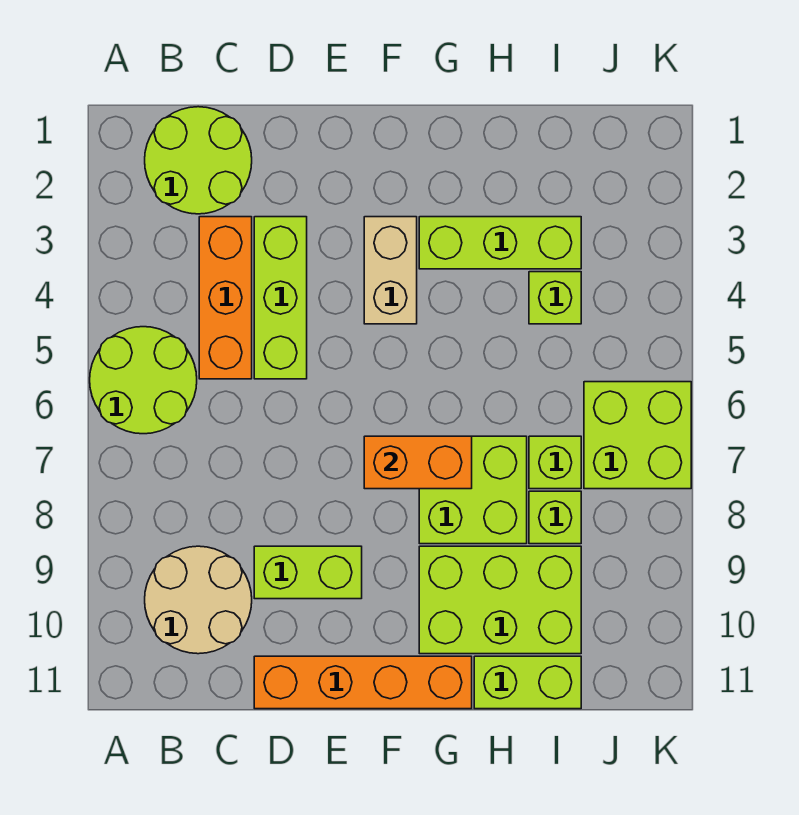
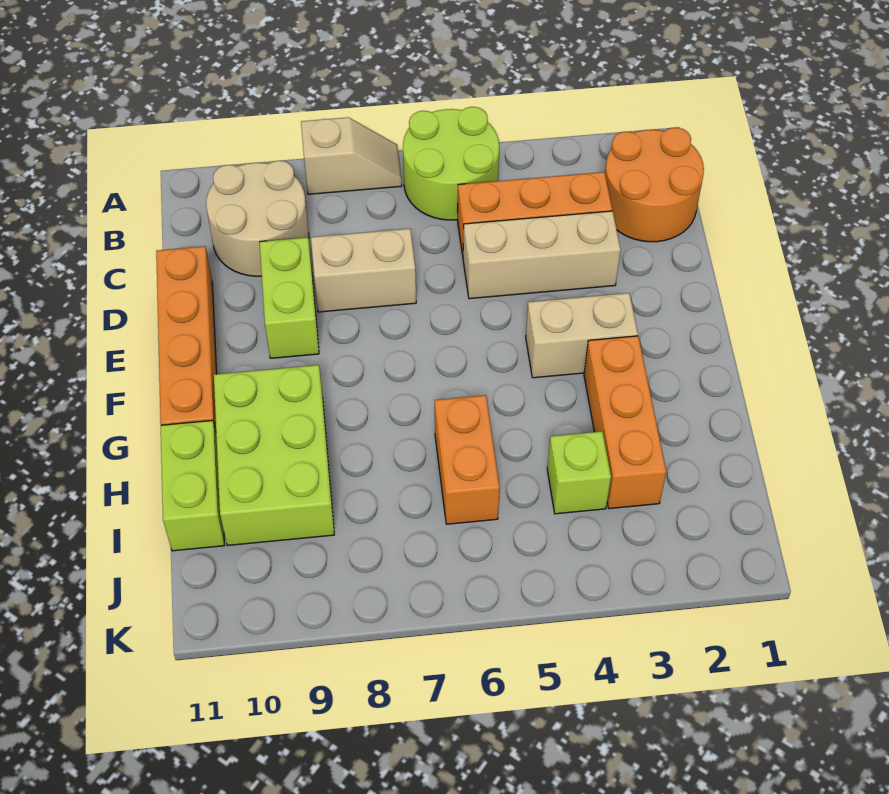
none -> tan slope A7:A8 level 1 top 8
lime round brick B1:C2 level 1 -> orange round brick B1:C2 level 1
lime brick D3:D5 level 1 -> tan brick D3:D5 level 1
none -> tan brick D7:D8 level 1
orange brick F7:G7 level 2 -> orange brick H6:I6 level 1
lime brick G3:I3 level 1 -> orange brick G3:I3 level 1
lime brick G7:H8 level 1 -> none
lime brick I7 level 1 -> none
lime brick I8 level 1 -> none
lime brick J6:K7 level 1 -> none

